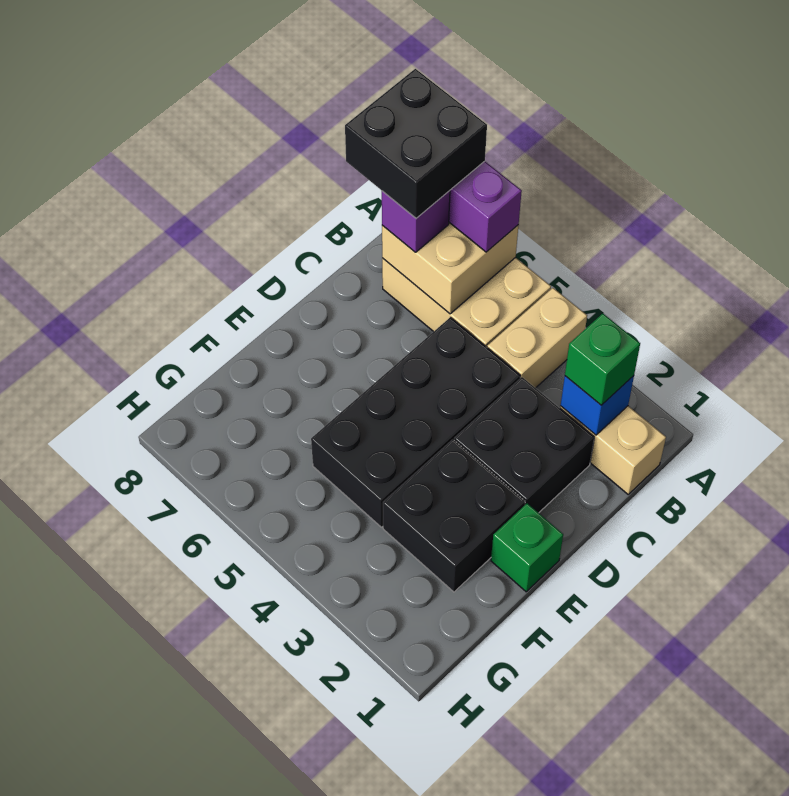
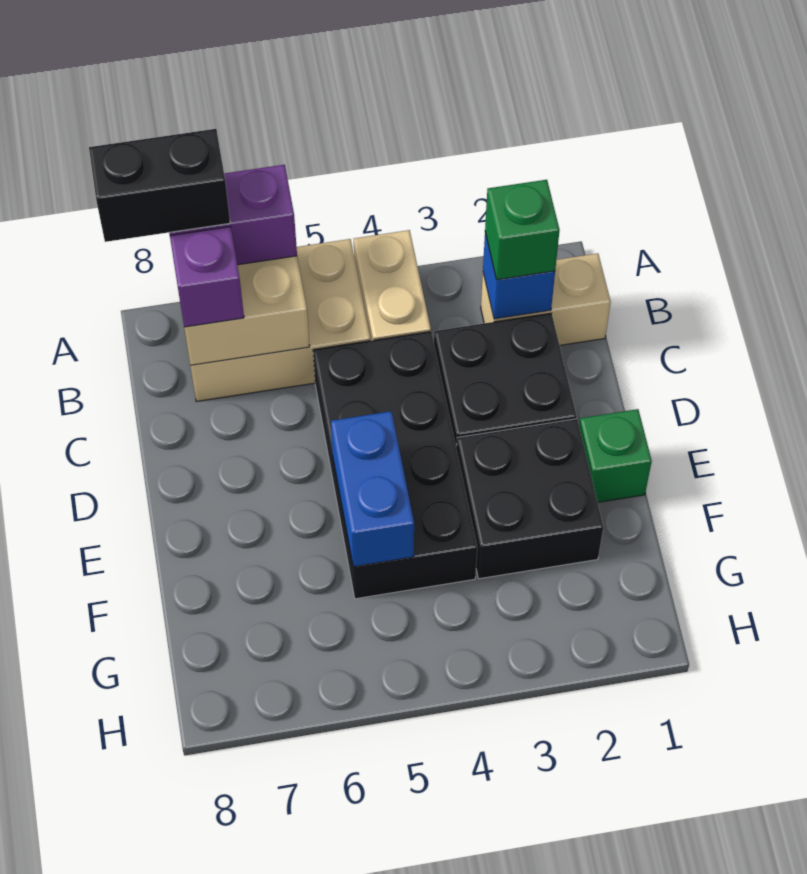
black brick A7:B8 level 4 -> black brick A7:A8 level 4
none -> blue brick E5:F5 level 2

